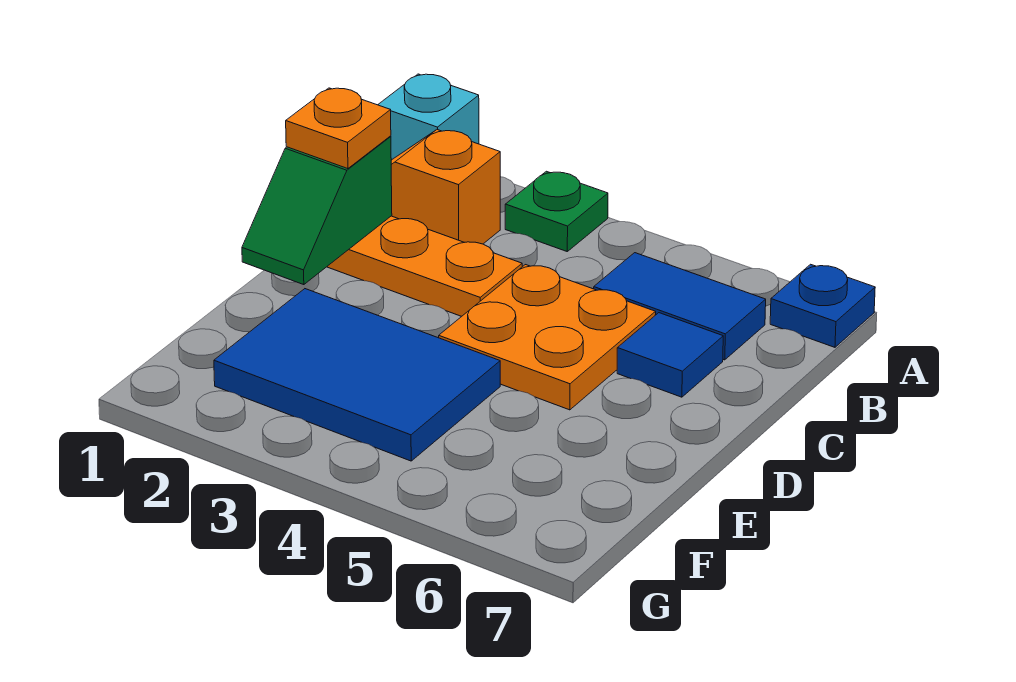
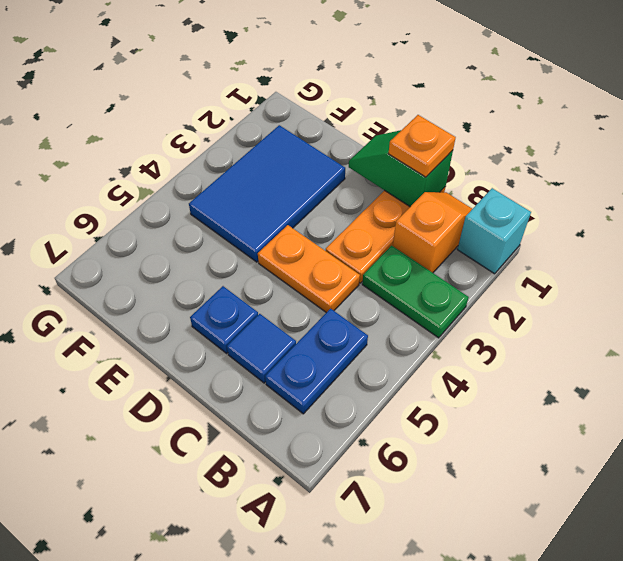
green plate A3 level 1 -> green plate A3:B3 level 1
blue plate A7 level 1 -> blue plate D6 level 1
blue tile B5:B6 level 1 -> blue plate B5:B6 level 1
orange plate C4:D5 level 1 -> orange plate C4:D4 level 1

